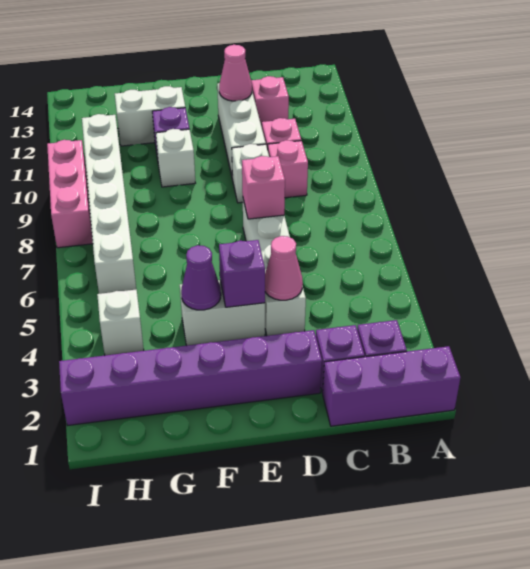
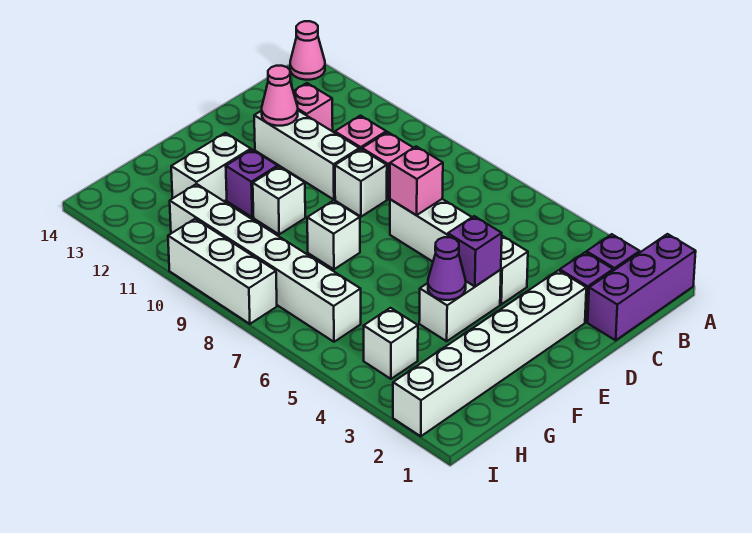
purple brick D2:I2 level 1 -> white brick D2:I2 level 1
pink cone D4 level 2 -> pink cone A14 level 1
none -> white brick F8 level 1
pink brick I8:I10 level 1 -> white brick I8:I10 level 1

